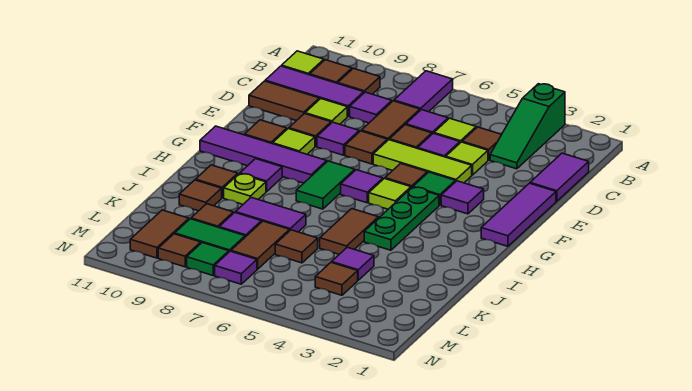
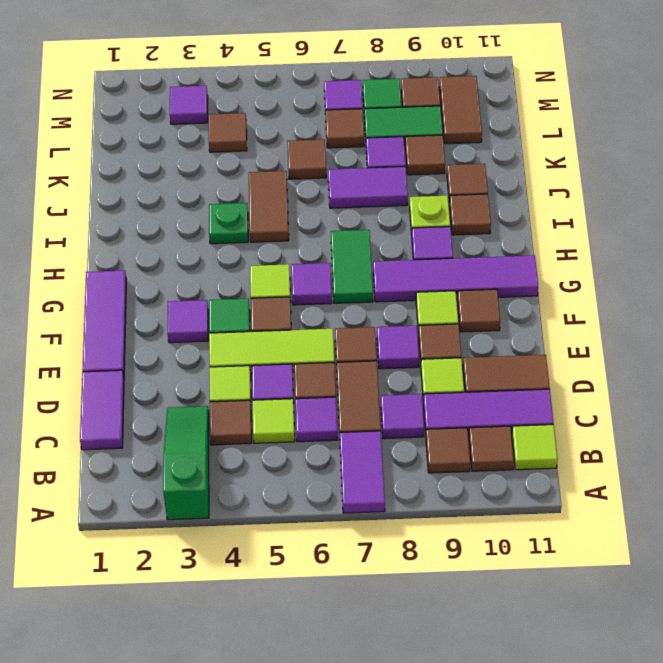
green plate G4:I4 level 1 -> green plate I4 level 1
purple tile K4 level 1 -> purple tile M3 level 1
brown tile K7:L7 level 1 -> brown tile L7 level 1

